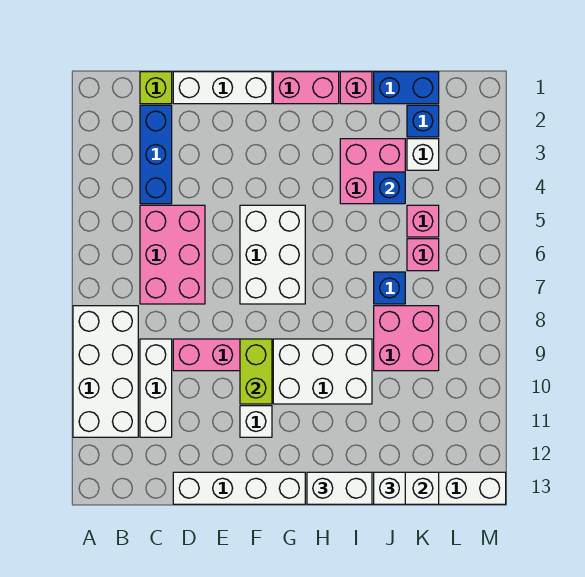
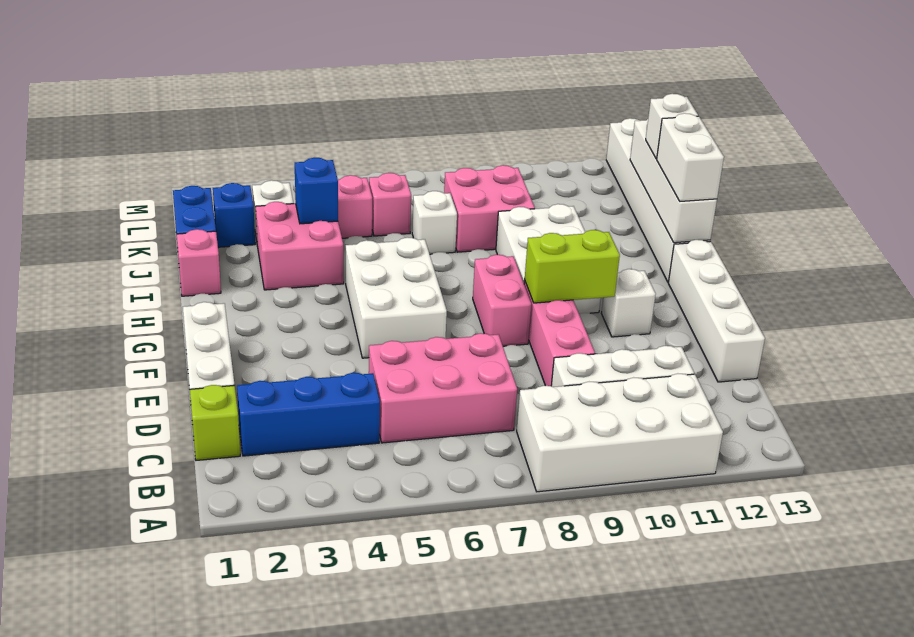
white brick F5:G7 level 1 -> white brick F5:H6 level 1
pink brick G1:H1 level 1 -> pink brick F8:G8 level 1
blue brick J7 level 1 -> white brick J7 level 1

